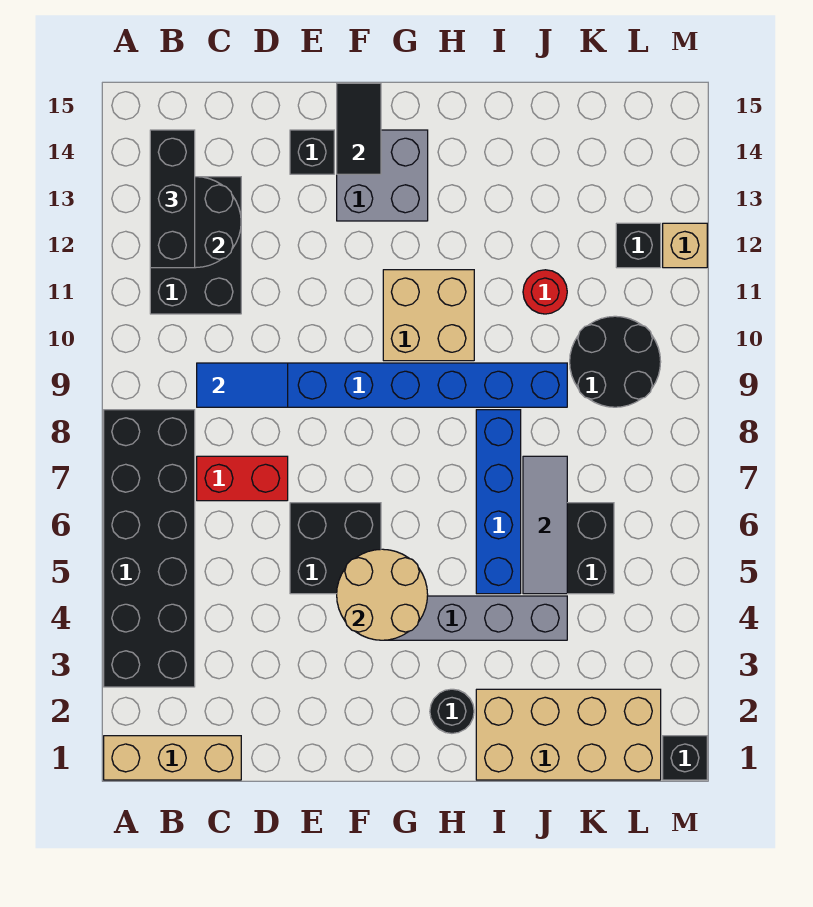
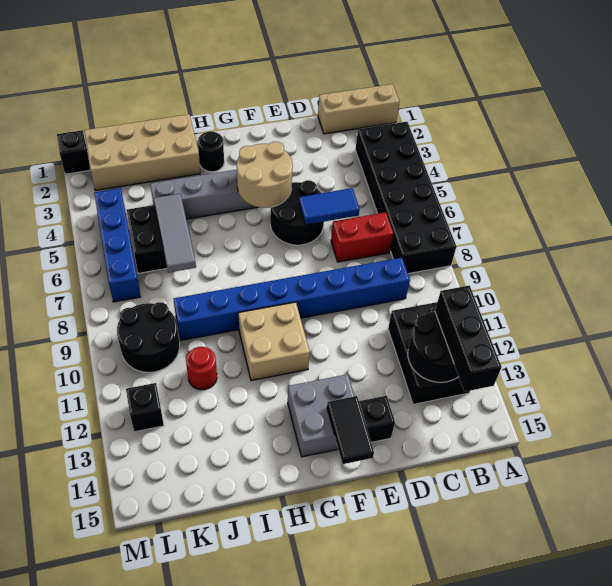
blue tile C9:D9 level 2 -> blue tile D6:E6 level 2
black brick E5:F6 level 1 -> black round brick E5:F6 level 1
blue brick I5:I8 level 1 -> blue brick L4:L7 level 1
tan brick M12 level 1 -> none

